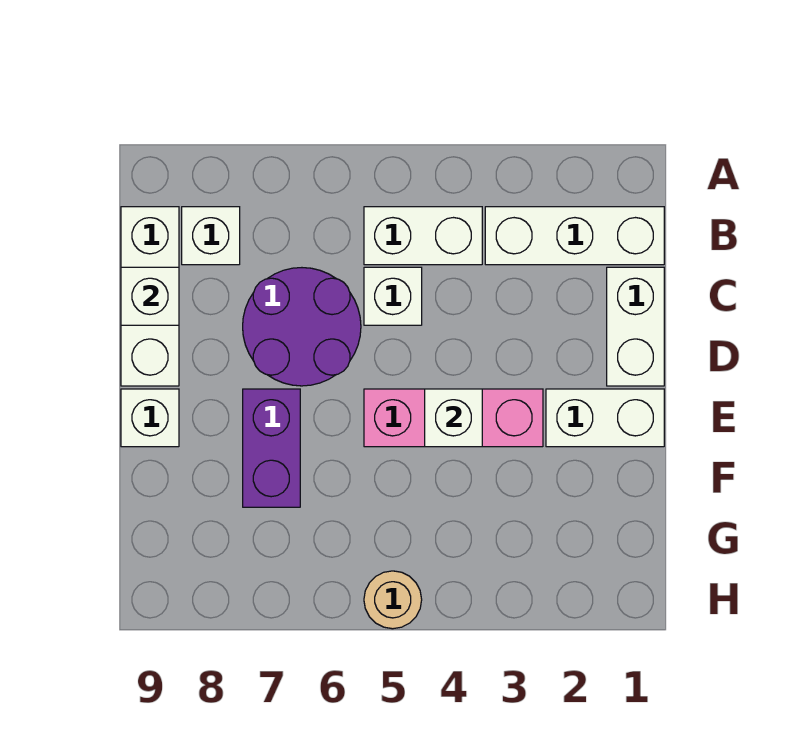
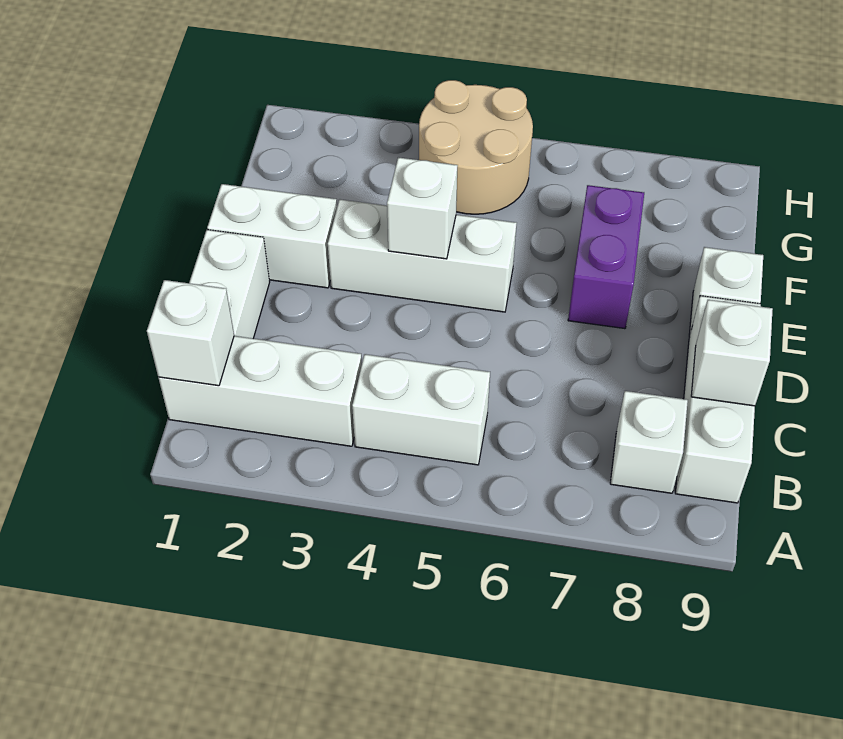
white brick C5 level 1 -> white brick B1 level 2
purple round brick C6:D7 level 1 -> none
pink brick E3:E5 level 1 -> white brick E3:E5 level 1
tan round brick H5 level 1 -> tan round brick G4:H5 level 1

